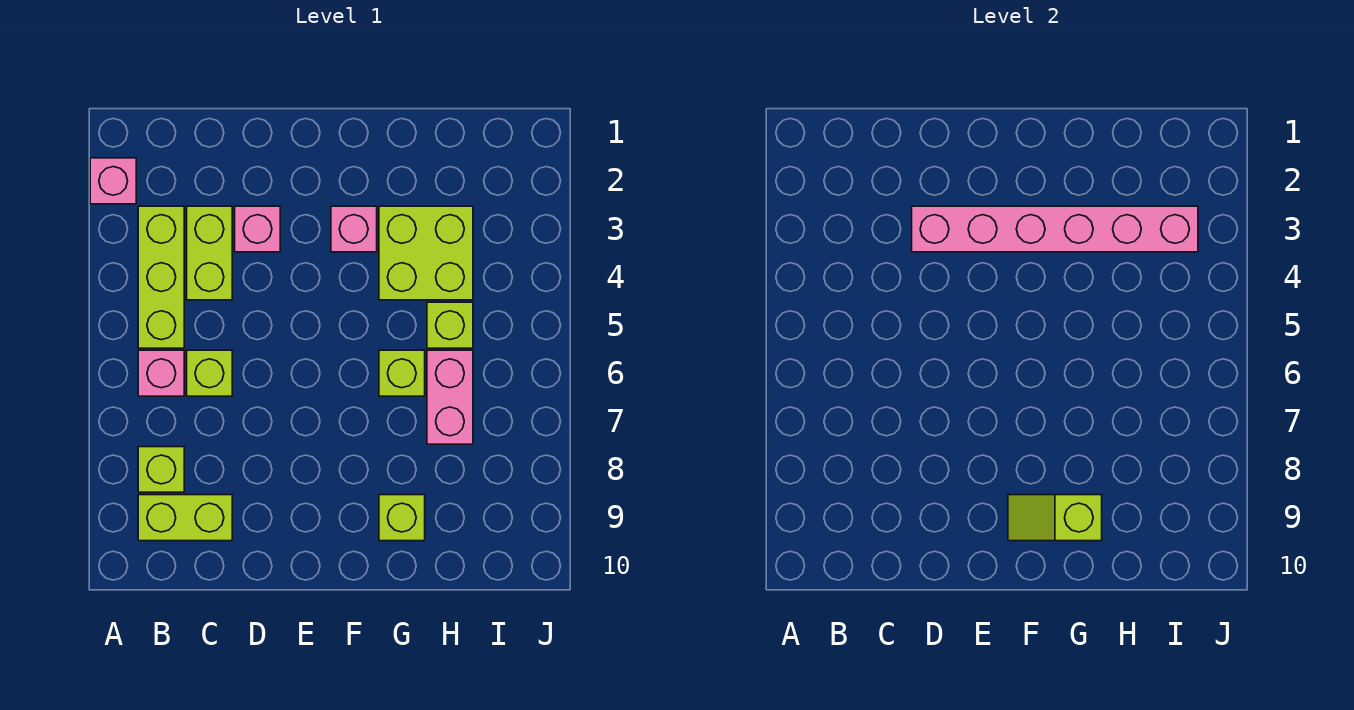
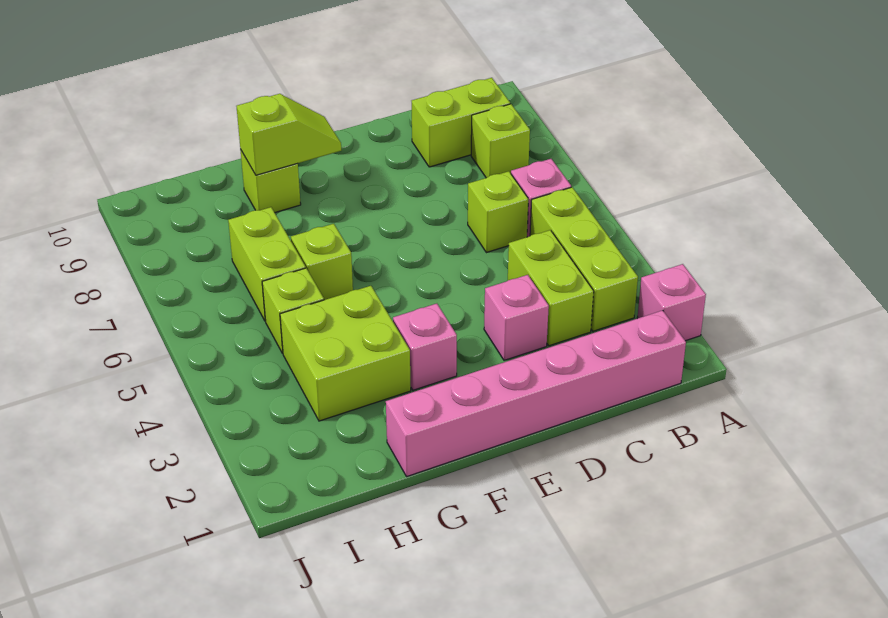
pink brick D3:I3 level 2 -> pink brick B1:G1 level 1
pink brick H6:H7 level 1 -> lime brick H6:H7 level 1

